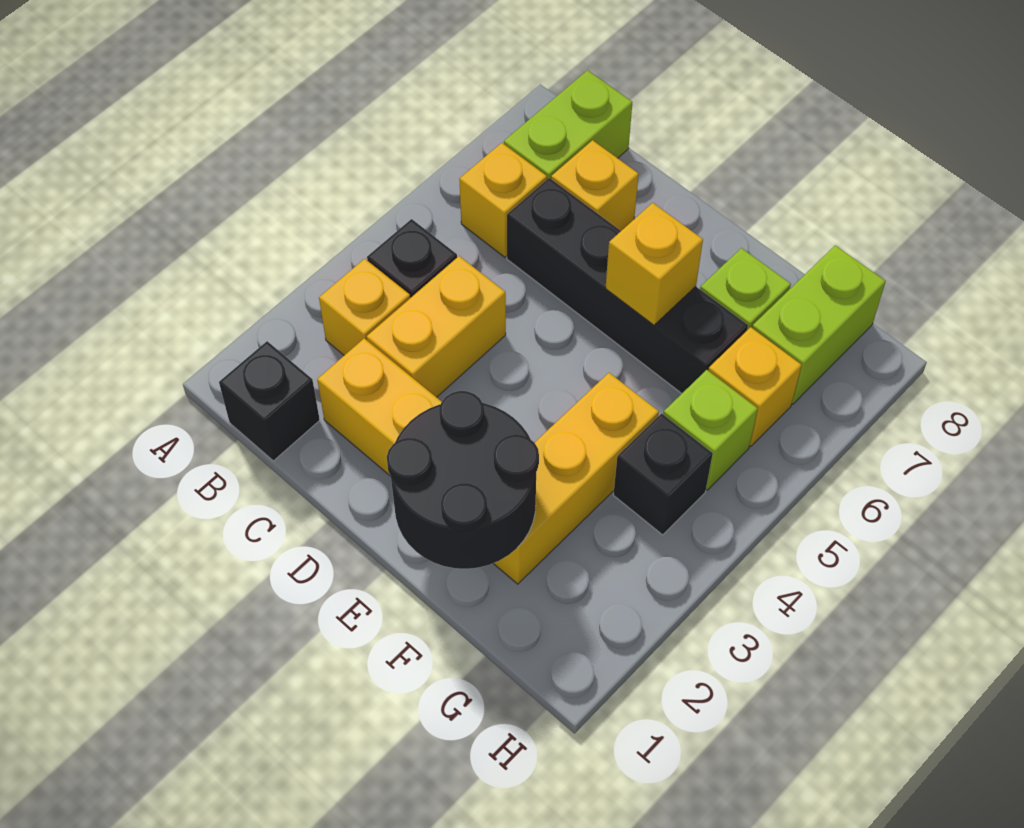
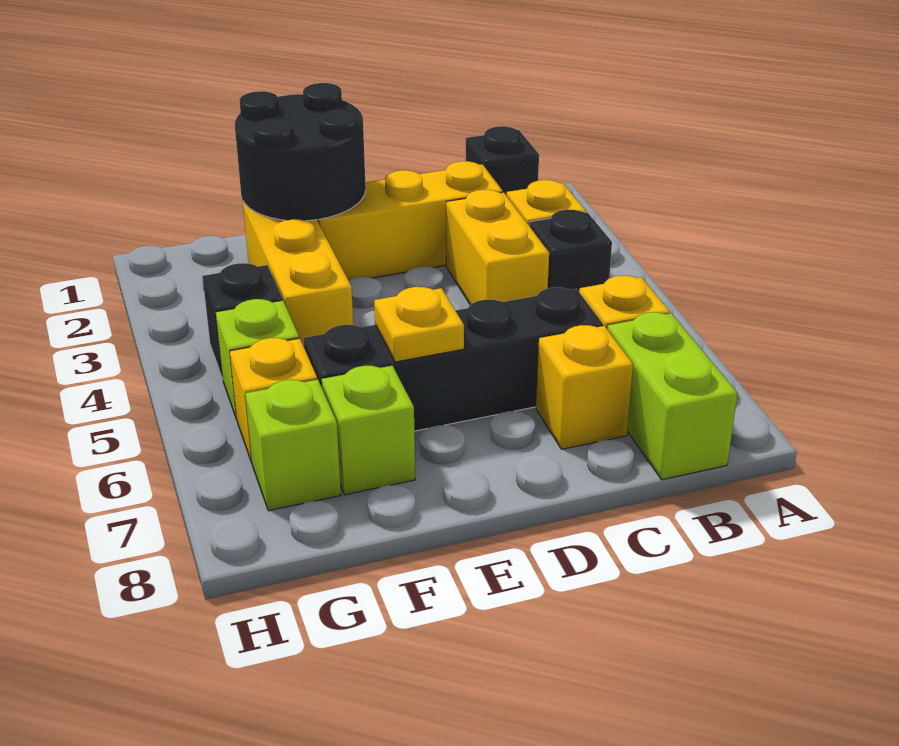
yellow brick E6 level 2 -> yellow plate E6 level 2
lime brick G7:G8 level 1 -> lime brick G7 level 1

